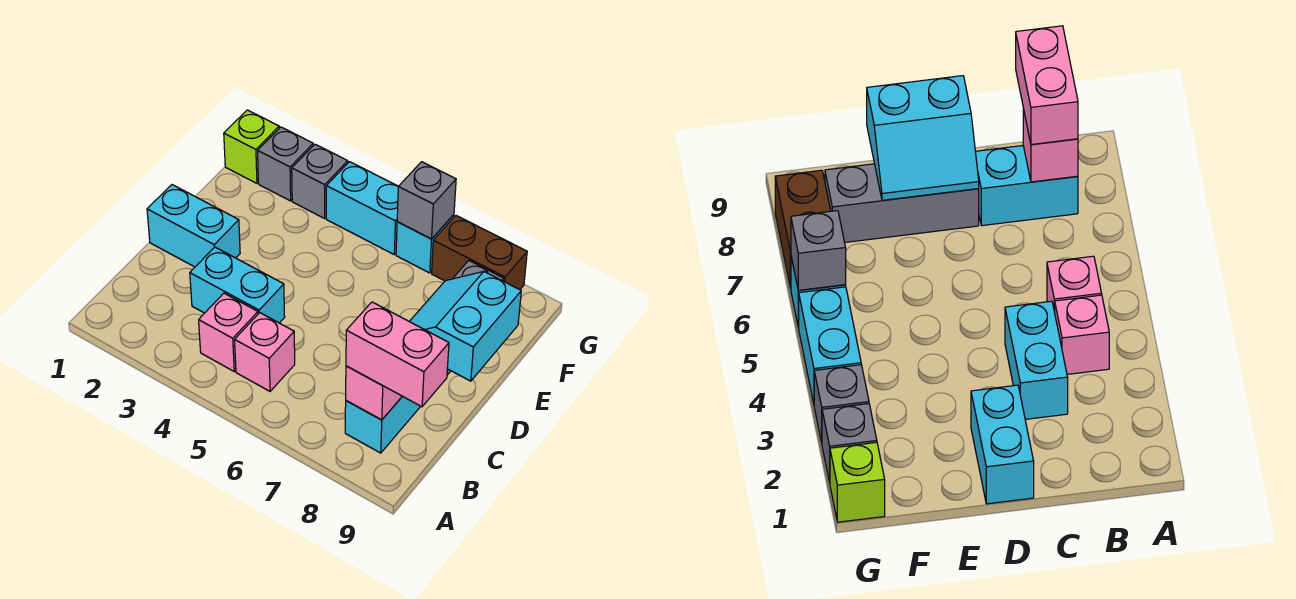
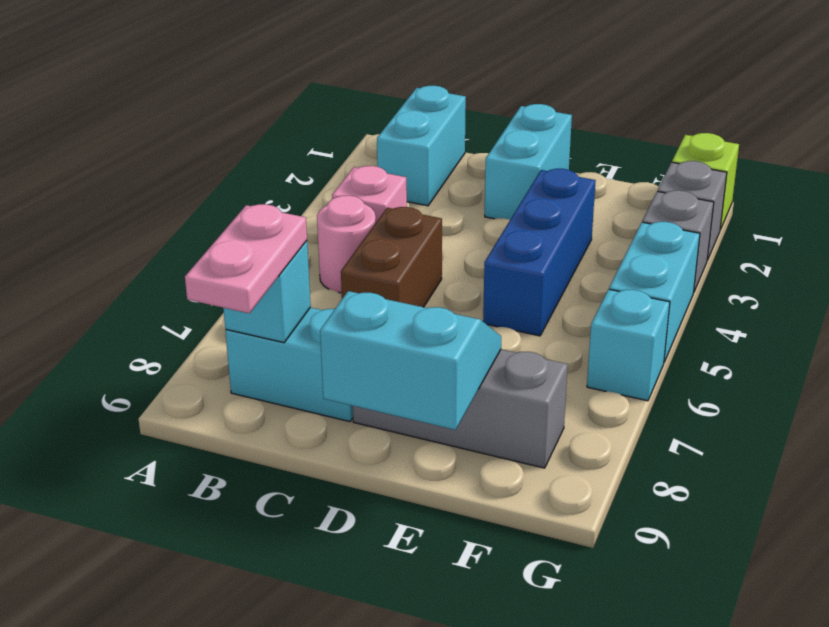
pink brick B5 level 1 -> pink round brick B5 level 1
pink brick B8 level 2 -> cyan brick B8 level 2
pink brick B8:B9 level 3 -> pink plate B8:B9 level 3
cyan brick C3:C4 level 1 -> cyan brick B1:B2 level 1
none -> blue brick E3:E5 level 1
grey brick G6 level 2 -> none
brown brick G7:G8 level 1 -> brown brick C5:C6 level 1

